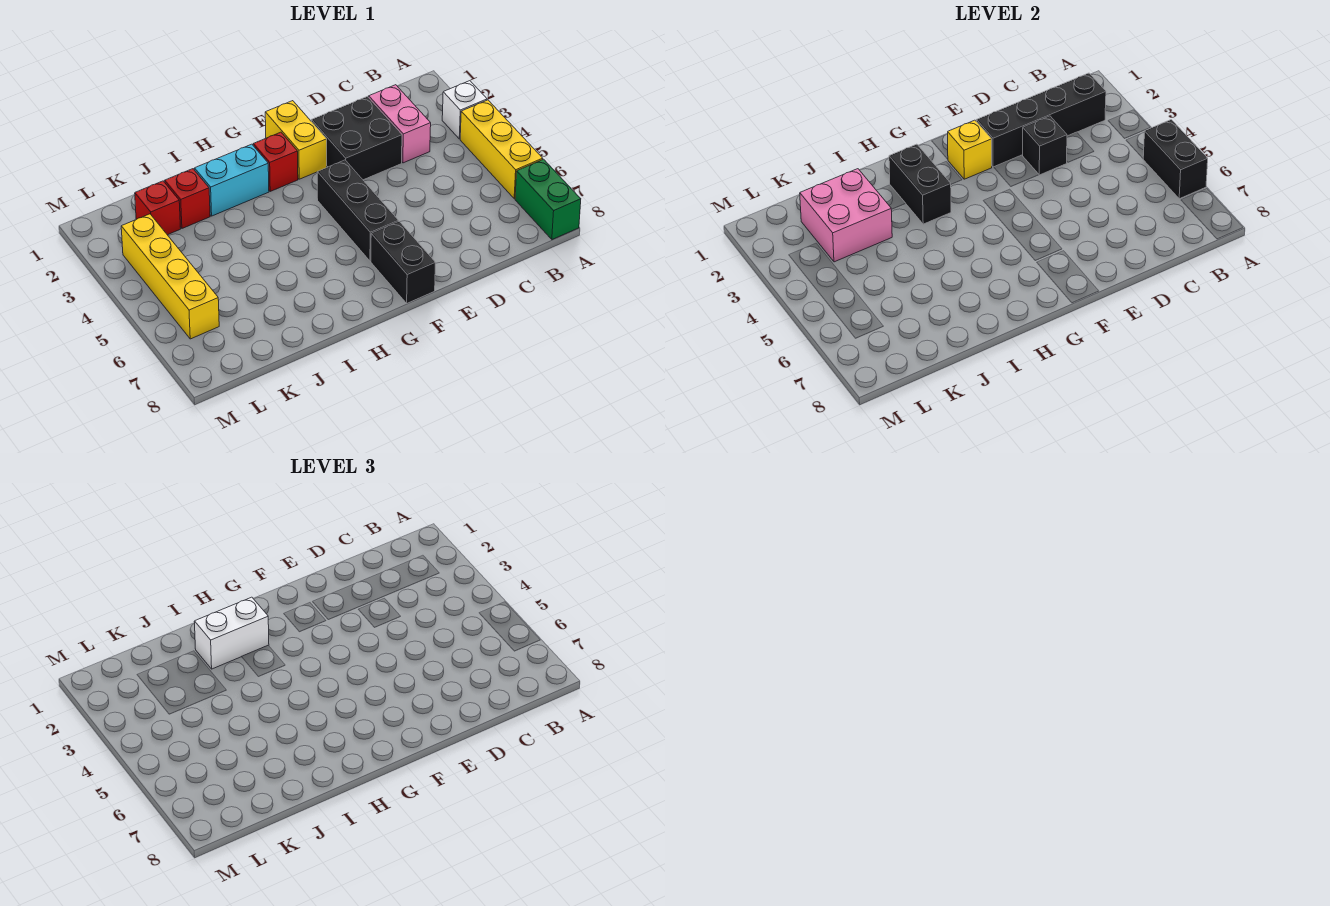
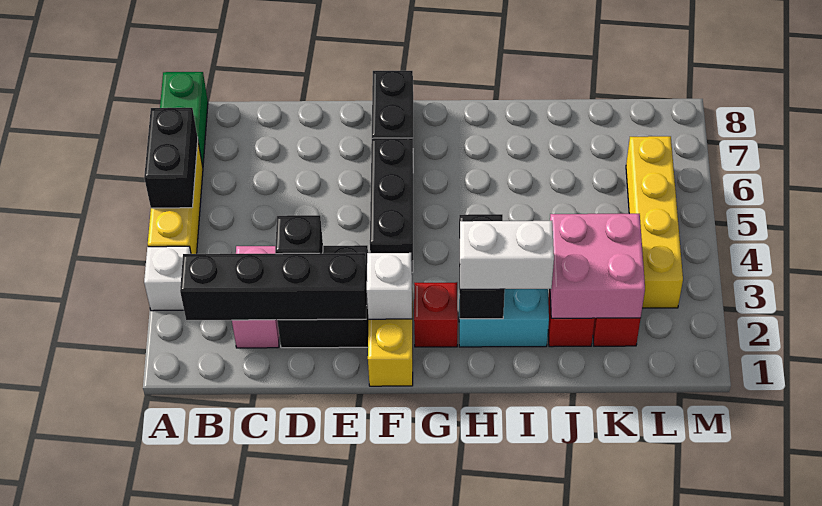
yellow brick F2 level 2 -> white brick F2 level 2

